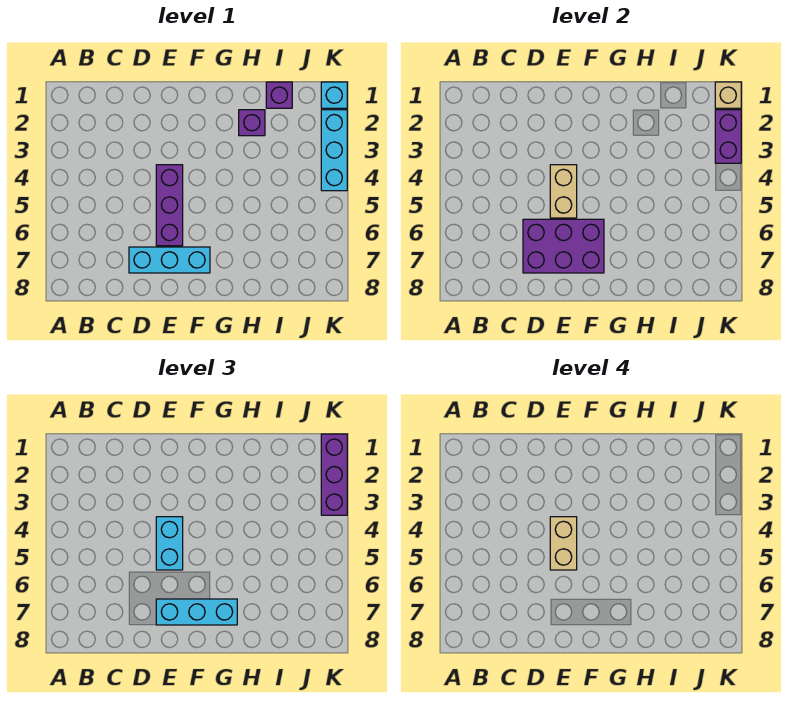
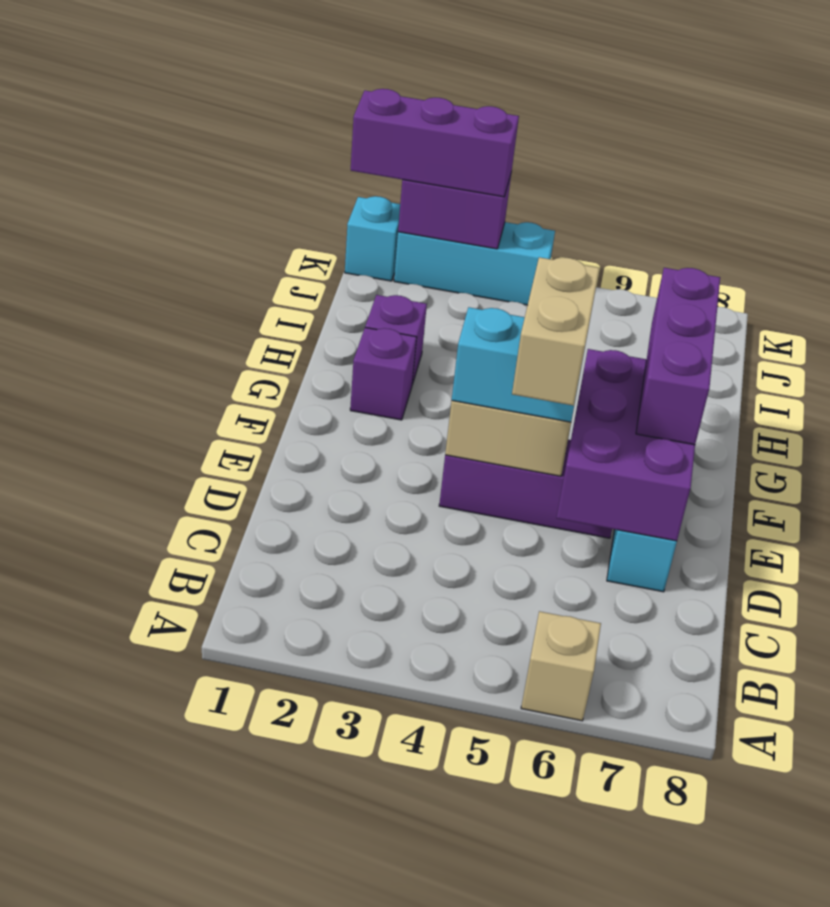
tan brick E4:E5 level 4 -> tan brick D5:E5 level 4
cyan brick E7:G7 level 3 -> purple brick E7:G7 level 3
purple brick I1 level 1 -> purple brick G2 level 1
tan brick K1 level 2 -> tan brick A6 level 1

